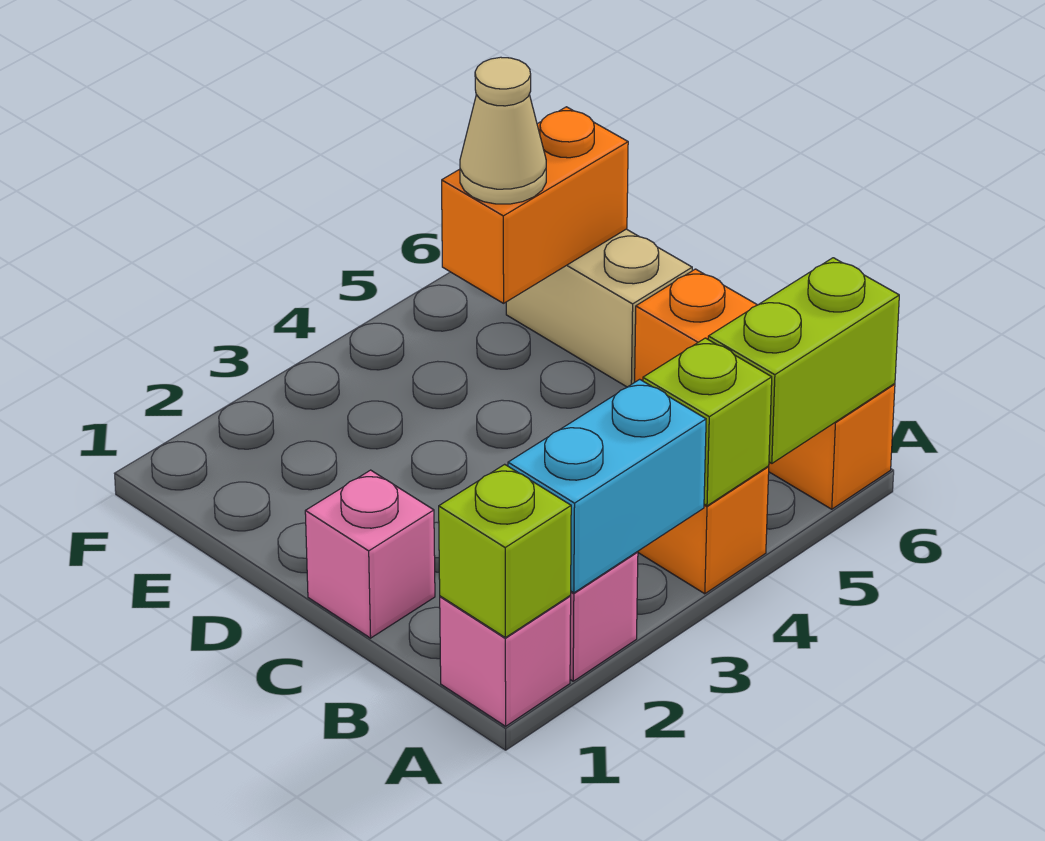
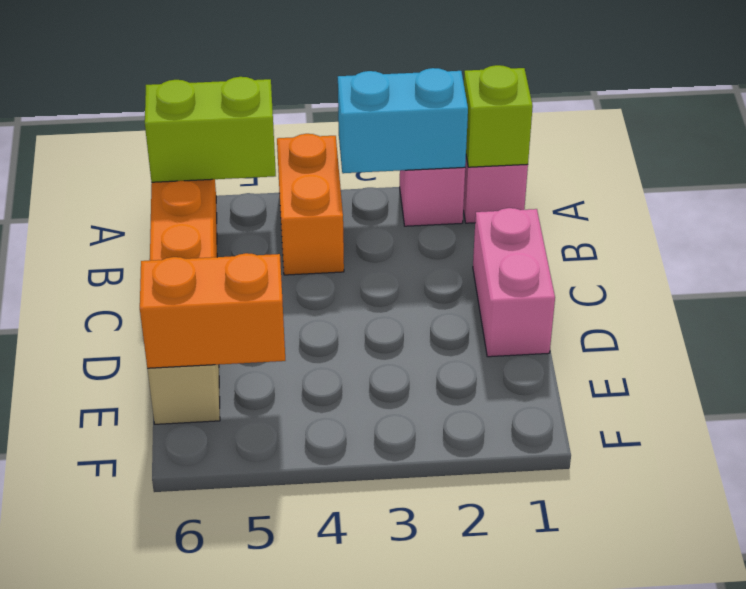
lime brick A4 level 2 -> none
pink brick C1 level 1 -> pink brick C1:D1 level 1
tan cone E5 level 3 -> none

